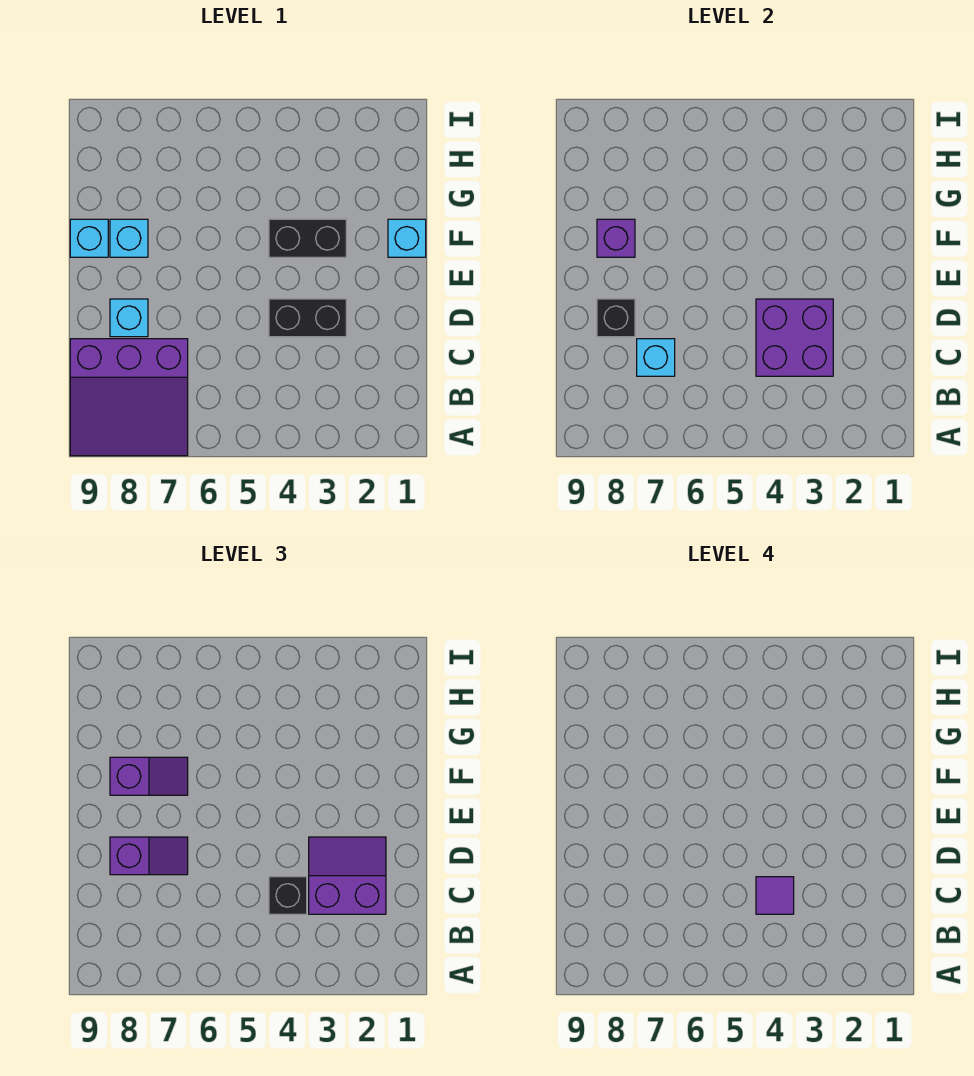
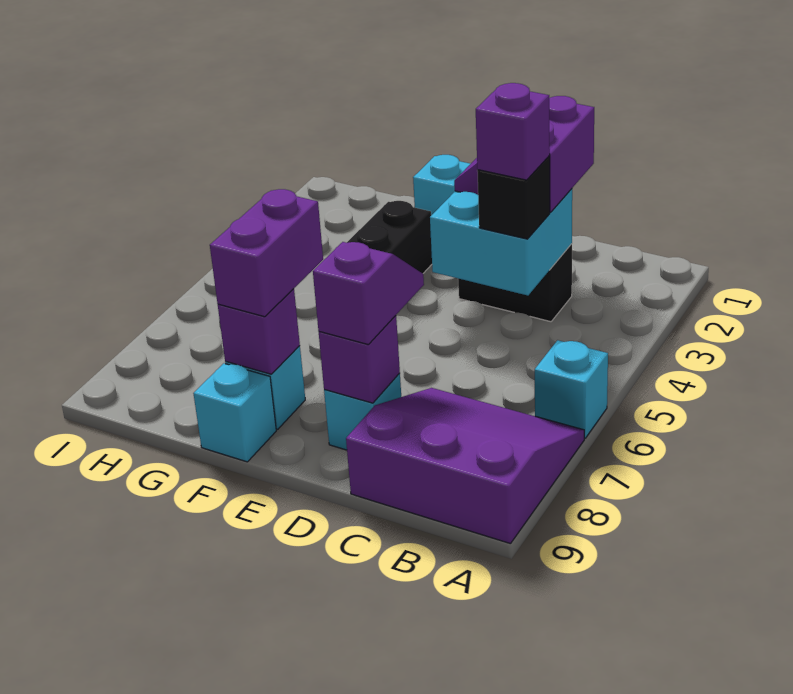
purple slope A7:C9 level 1 top C -> purple slope A7:C9 level 1 top 9
purple brick C3:D4 level 2 -> cyan brick C3:D4 level 2
purple tile C4 level 4 -> purple brick C4 level 4
cyan brick C7 level 2 -> cyan brick A6 level 1
black brick D3:D4 level 1 -> black brick C3:D3 level 1
black brick D8 level 2 -> purple brick D8 level 2
purple slope F7:F8 level 3 top 8 -> purple brick F7:F8 level 3

